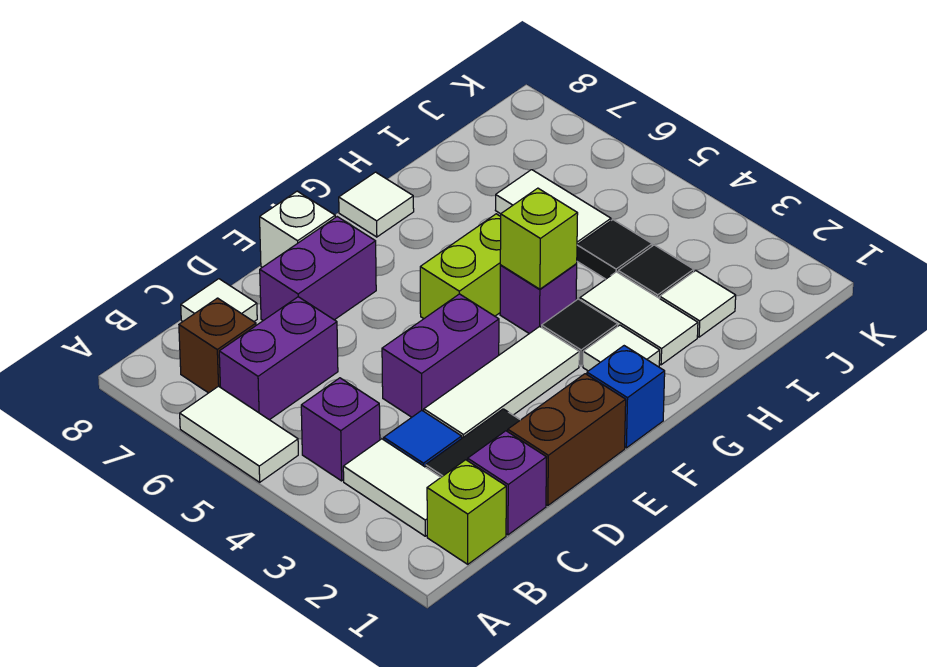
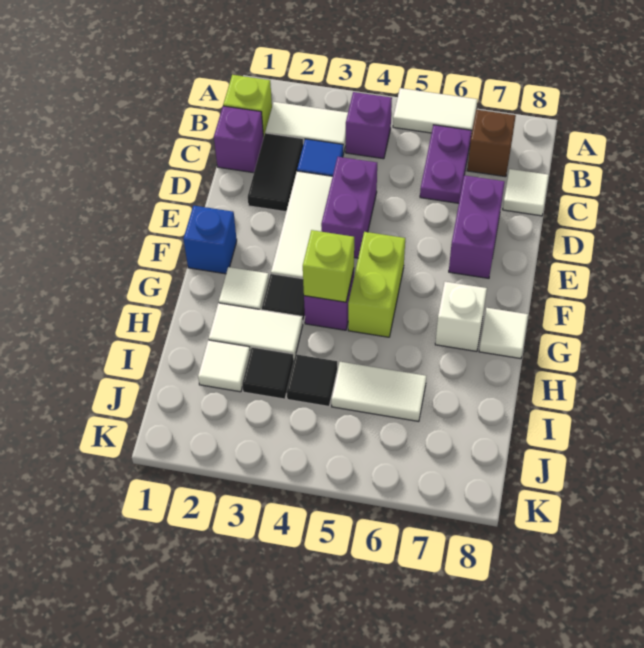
purple brick B6:C6 level 1 -> purple plate B6:C6 level 1
brown brick D1:E1 level 1 -> none
white brick E8 level 1 -> white brick G7 level 1

